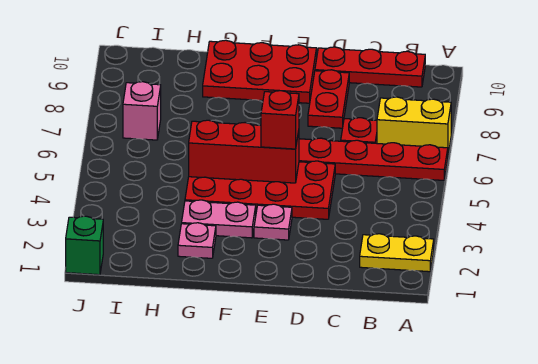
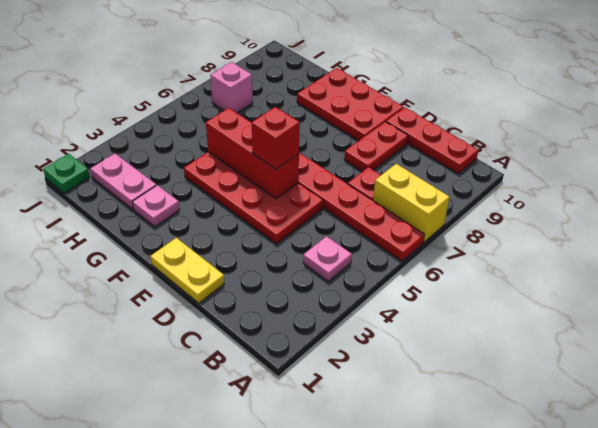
yellow plate A2:B2 level 1 -> yellow plate D1:E1 level 1
pink plate E3 level 1 -> pink plate B4 level 1
pink plate F3:G3 level 1 -> pink plate H2:I2 level 1
green brick J1 level 1 -> green plate J1 level 1

